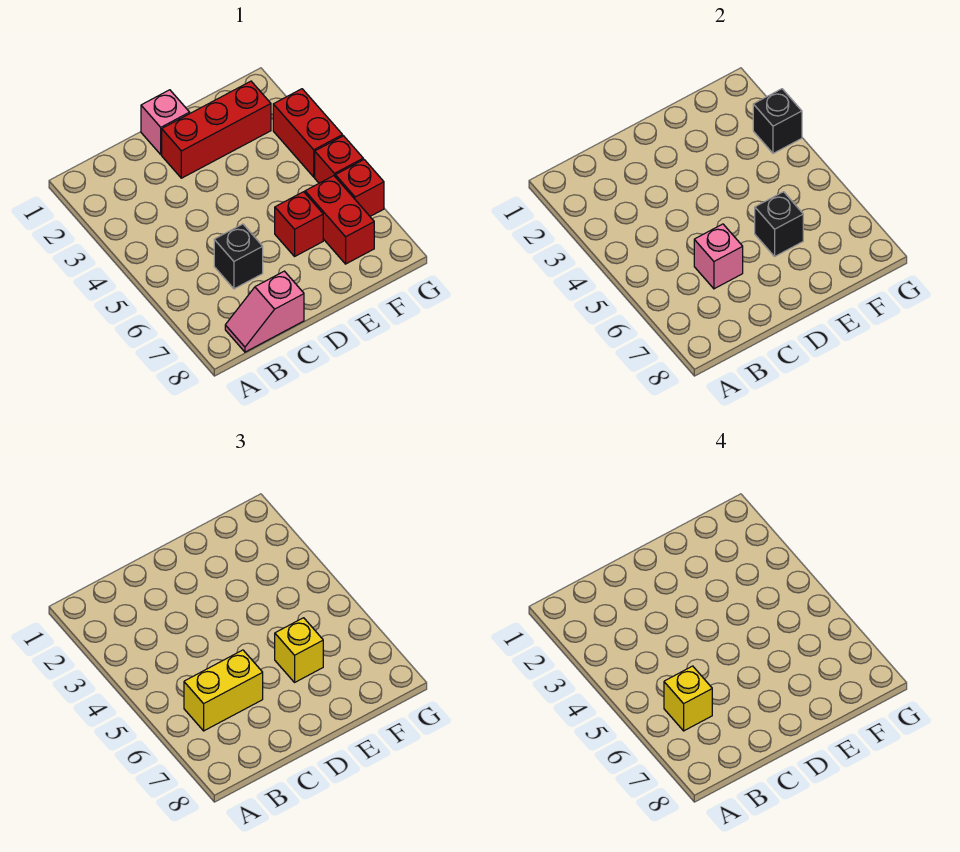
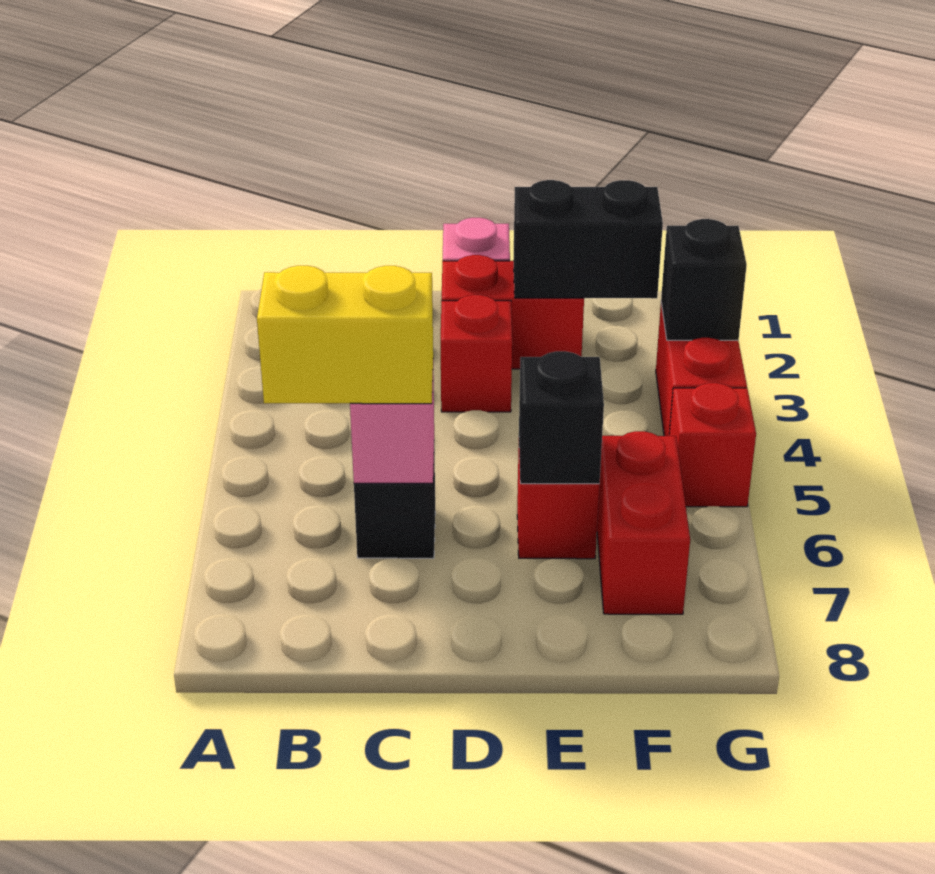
yellow brick B6 level 4 -> none
pink slope B8:C8 level 1 top C -> none
red brick D2:F2 level 1 -> red brick D2:E2 level 1
none -> black brick E2:F2 level 2
yellow brick E6 level 3 -> none
red brick G6 level 1 -> red brick D3 level 1

